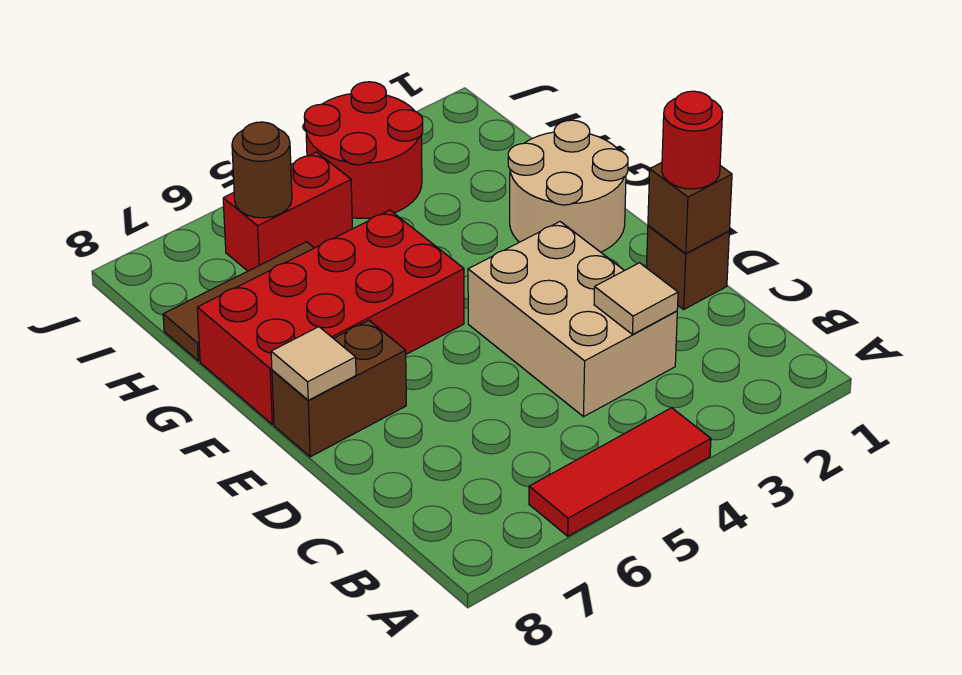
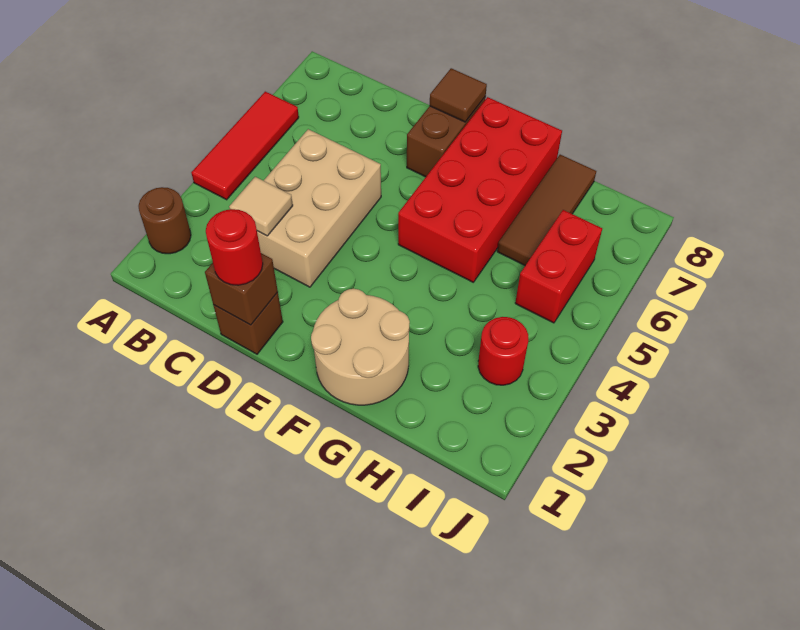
tan brick C3:E4 level 1 -> tan brick C3:D5 level 1
tan tile E8 level 2 -> brown tile E8 level 2
red round brick I3:J4 level 1 -> red round brick I3 level 1
brown round brick I6 level 2 -> brown round brick A2 level 1

